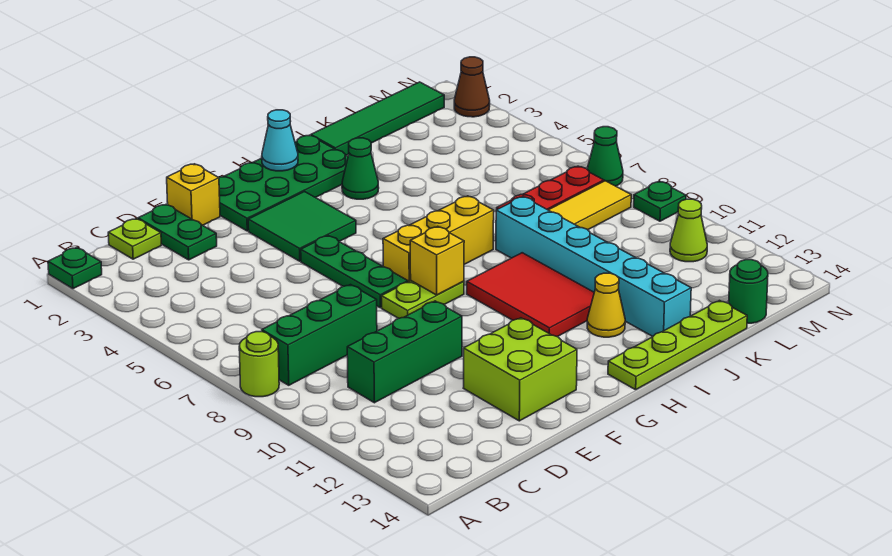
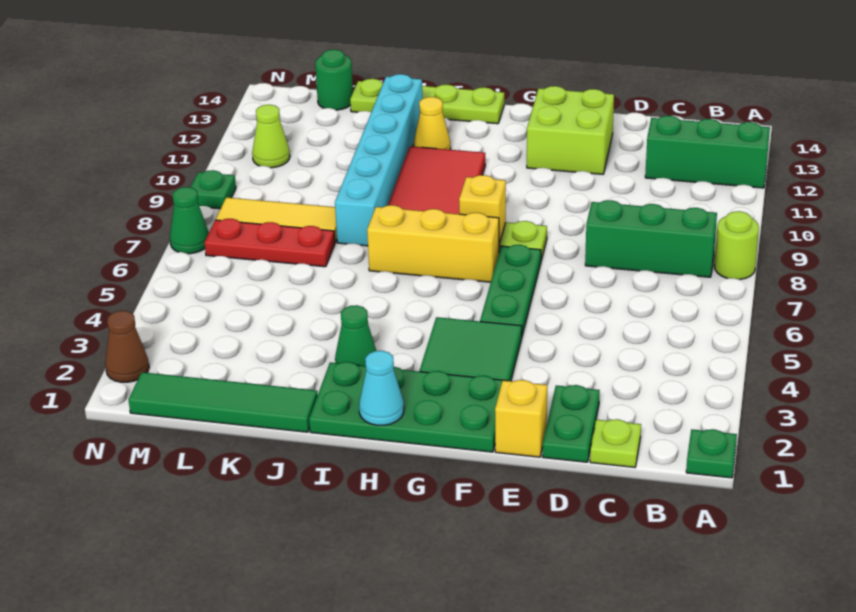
green brick C10:E10 level 1 -> green brick A12:C12 level 1

